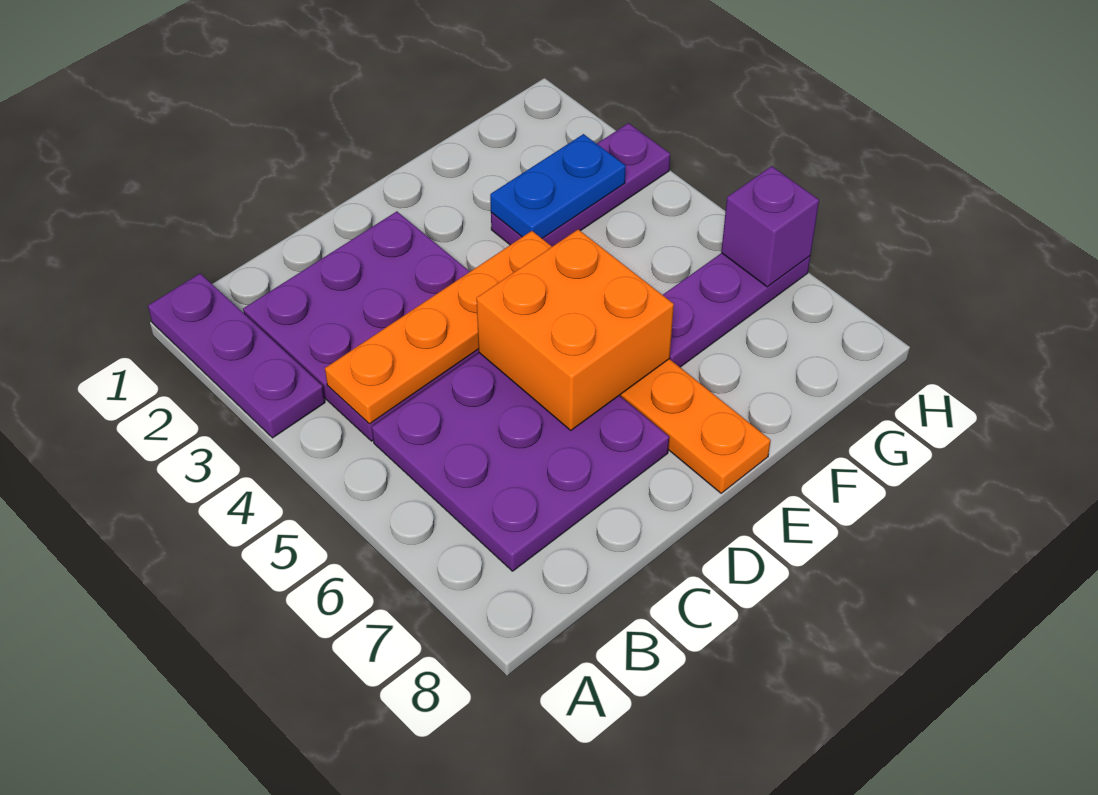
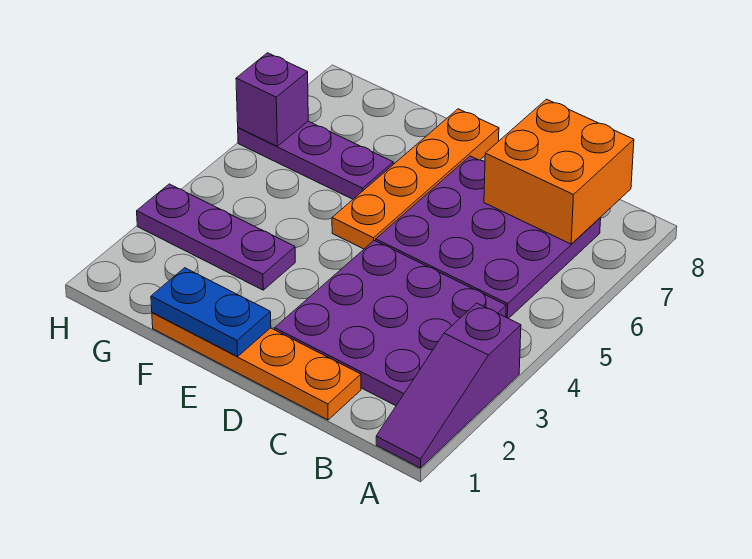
purple plate A1:A3 level 1 -> purple slope A1:A3 level 1 top 3
orange plate B4:E4 level 2 -> orange plate C1:F1 level 1
orange brick D5:E6 level 2 -> orange brick B7:C8 level 2
blue plate F3:G3 level 2 -> blue plate E1:F1 level 2

